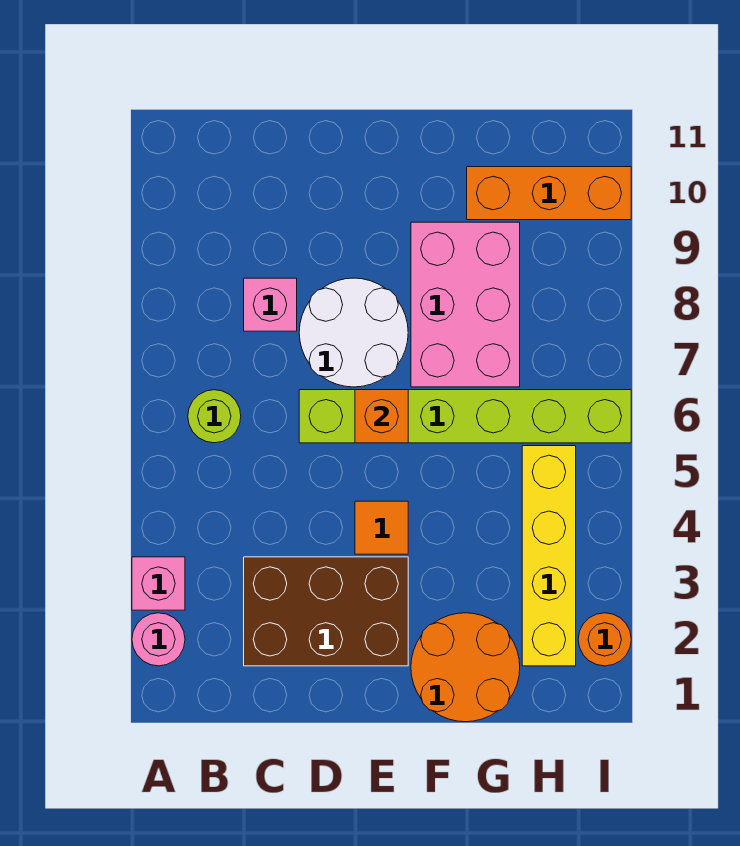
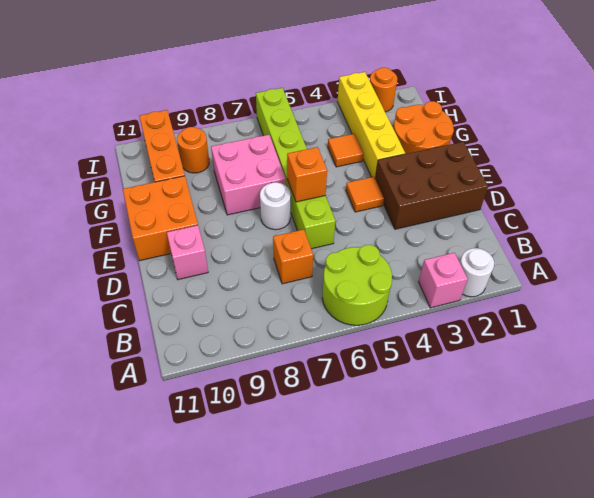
pink round brick A2 level 1 -> white round brick A2 level 1
lime round brick B6 level 1 -> lime round brick A5:B6 level 1
brown brick C2:E3 level 1 -> brown brick D1:E3 level 1
none -> orange brick C7 level 1
pink brick C8 level 1 -> pink brick D10 level 1
white round brick D7:E8 level 1 -> white round brick E7 level 1
none -> orange brick E10:F11 level 1
pink brick F7:G9 level 1 -> pink brick F7:G8 level 1
none -> orange tile G4 level 1
yellow brick H2:H5 level 1 -> yellow brick F3:I3 level 1
none -> orange round brick H9 level 1

